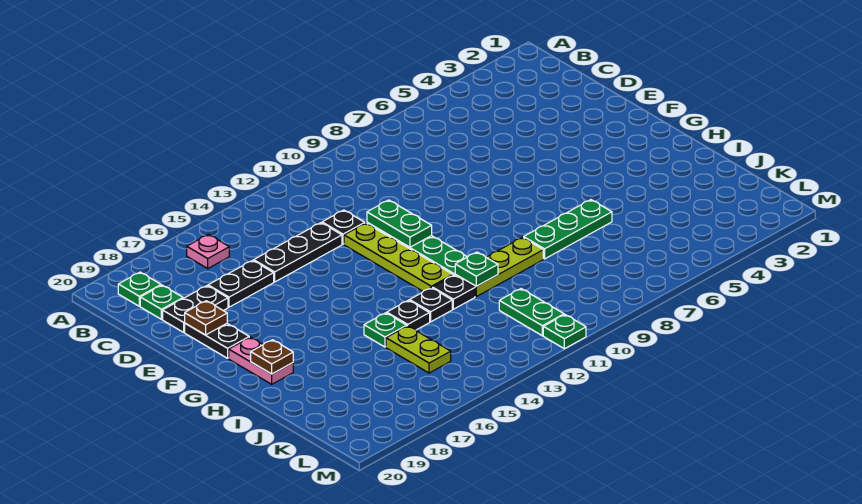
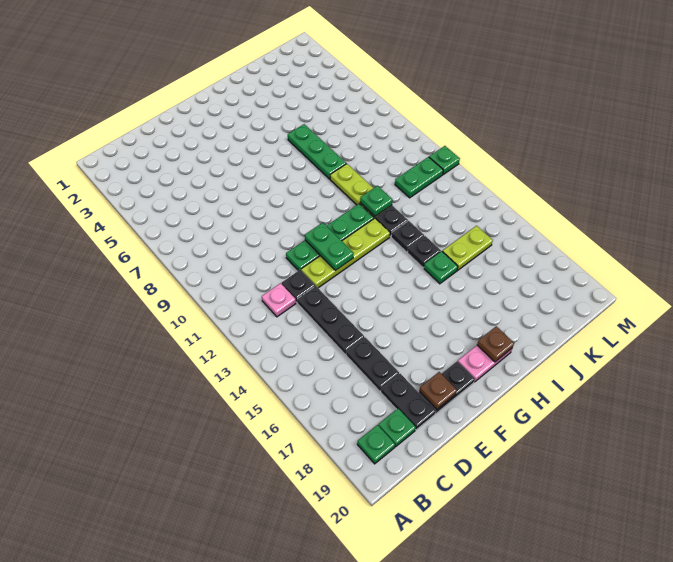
pink plate B16 level 1 -> pink plate C12 level 1
green plate E11:F11 level 2 -> green plate F11:F12 level 2

